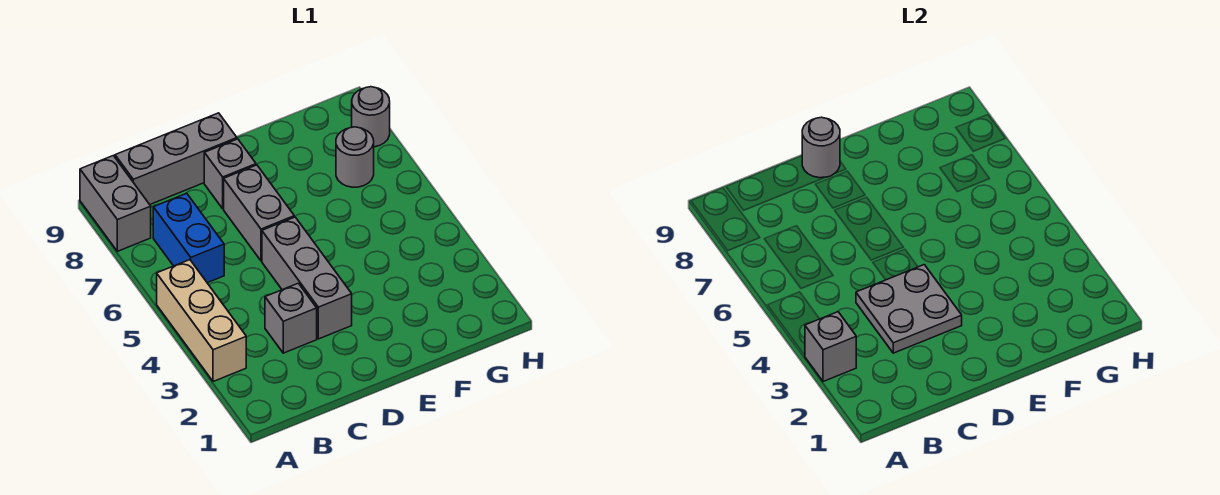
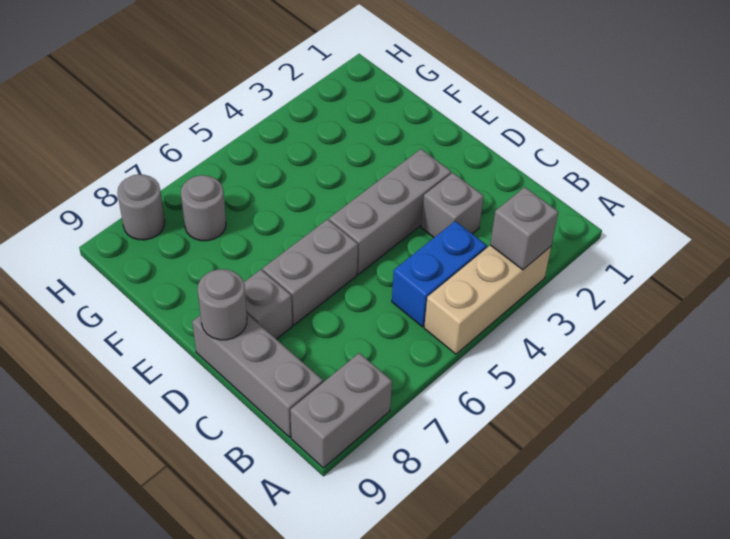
blue brick B6:B7 level 1 -> blue brick B4:B5 level 1
grey plate C3:D4 level 2 -> none

